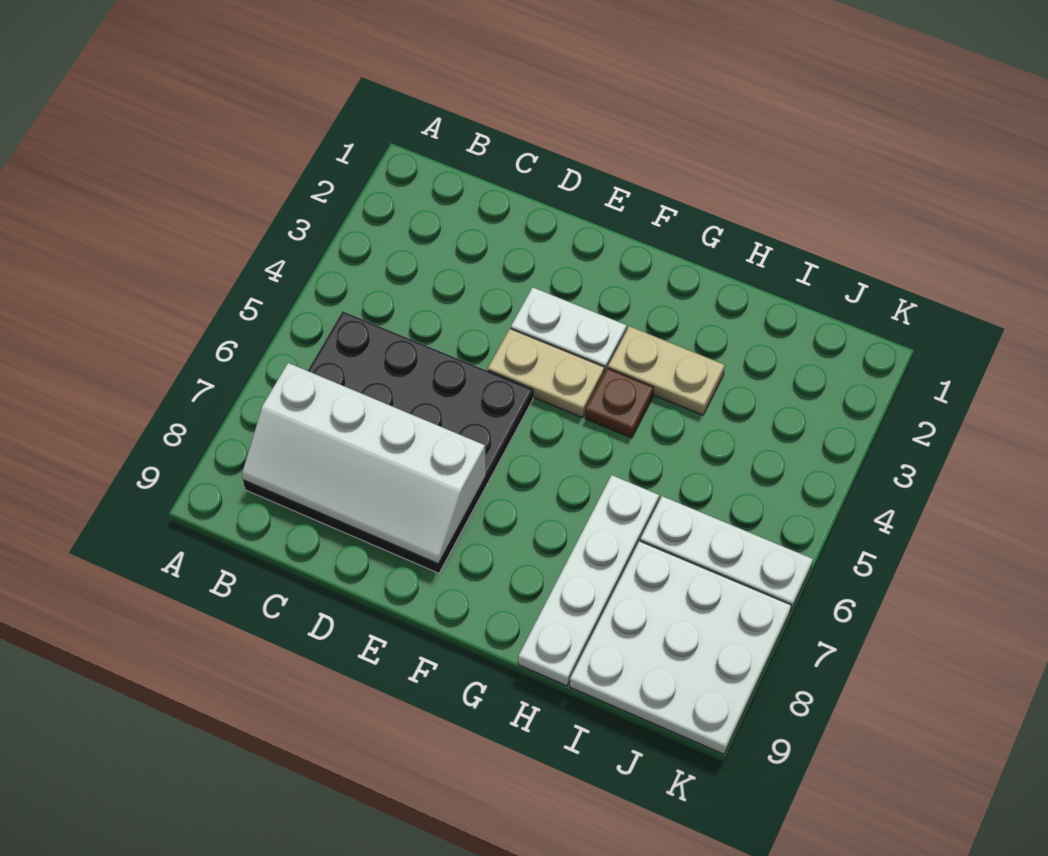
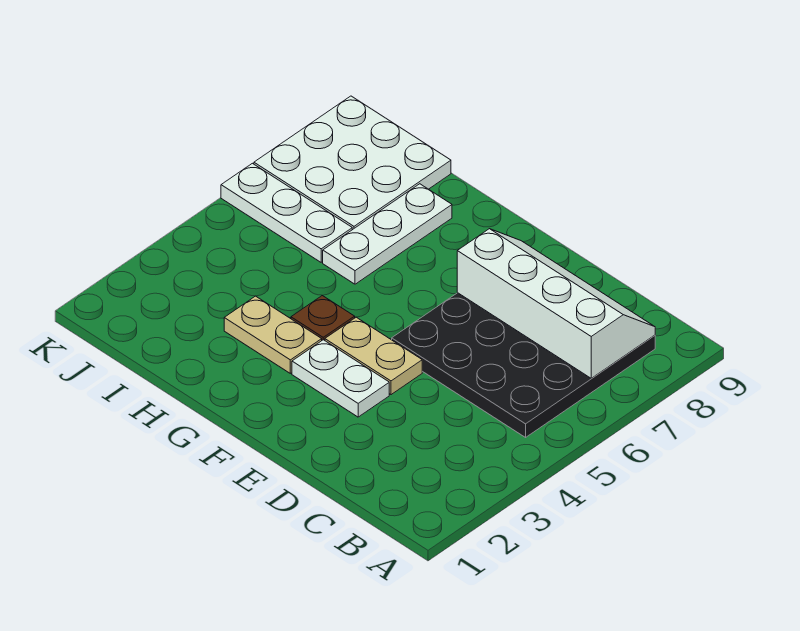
white plate H6:H9 level 1 -> white plate H6:H8 level 1

